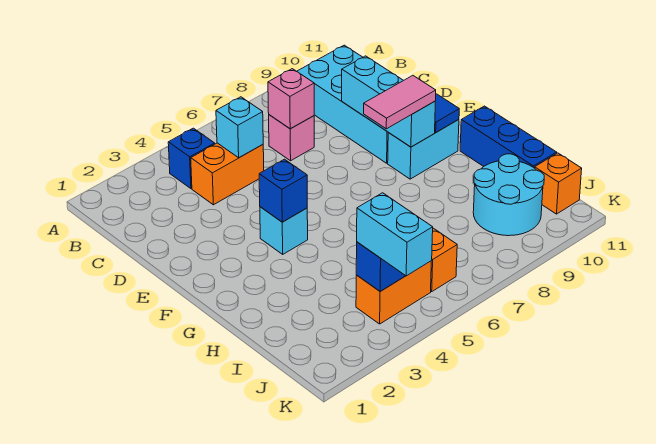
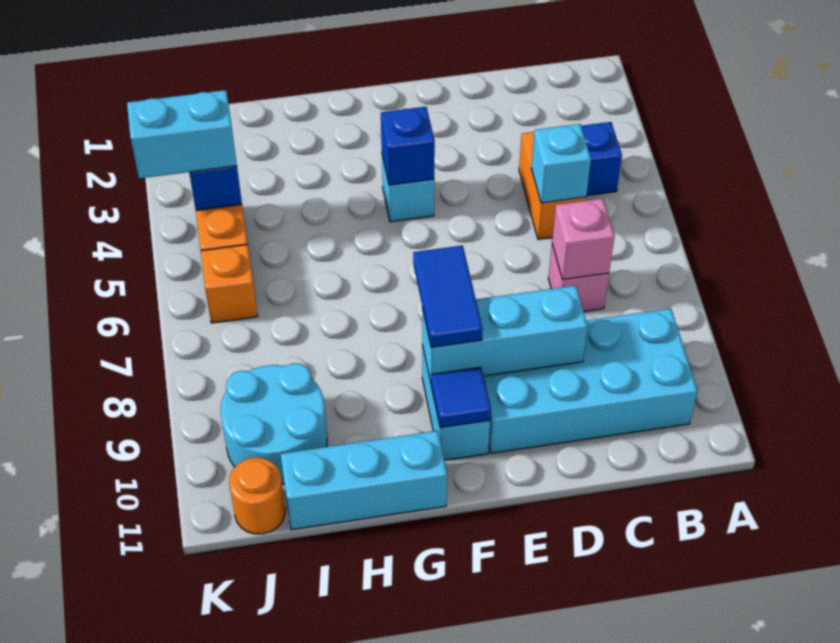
pink tile F8:F9 level 3 -> blue tile F8:F9 level 3
blue brick G11:I11 level 1 -> cyan brick G11:I11 level 1
orange brick J11 level 1 -> orange round brick J11 level 1

